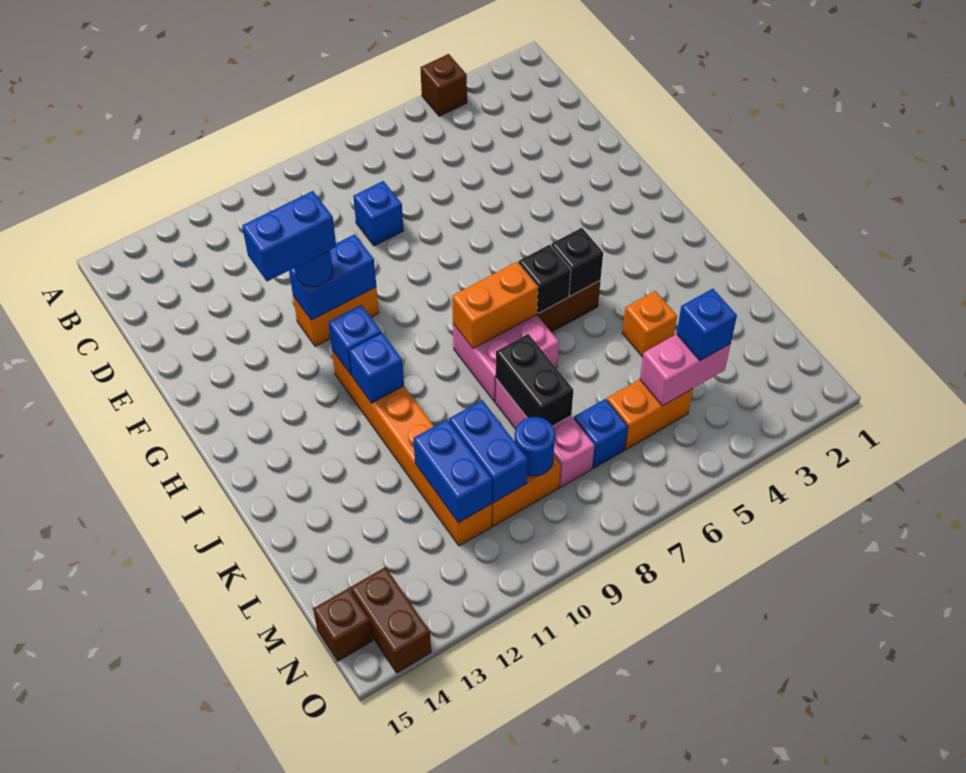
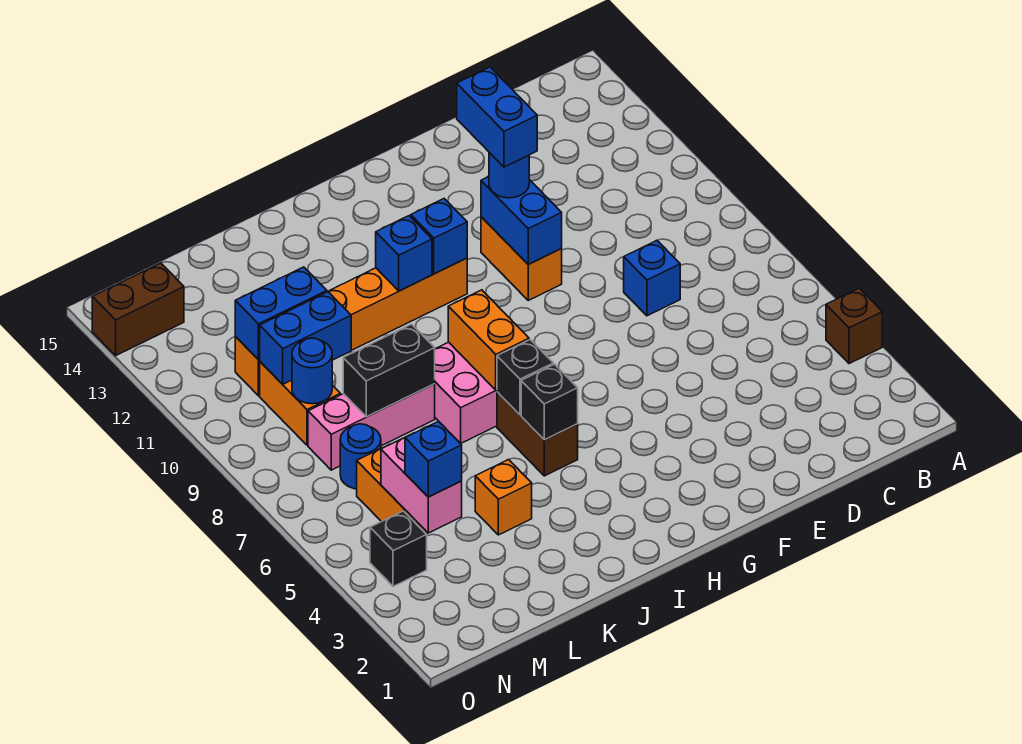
blue brick M7 level 1 -> blue round brick M7 level 1
none -> black brick N4 level 1
brown brick N15 level 1 -> none

